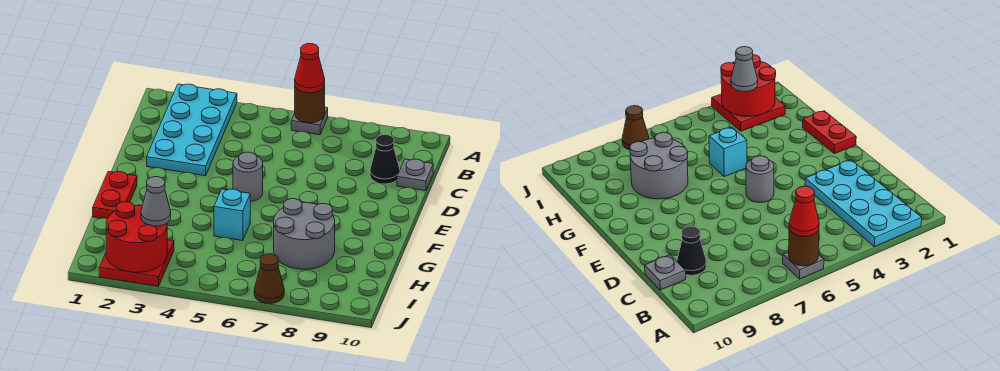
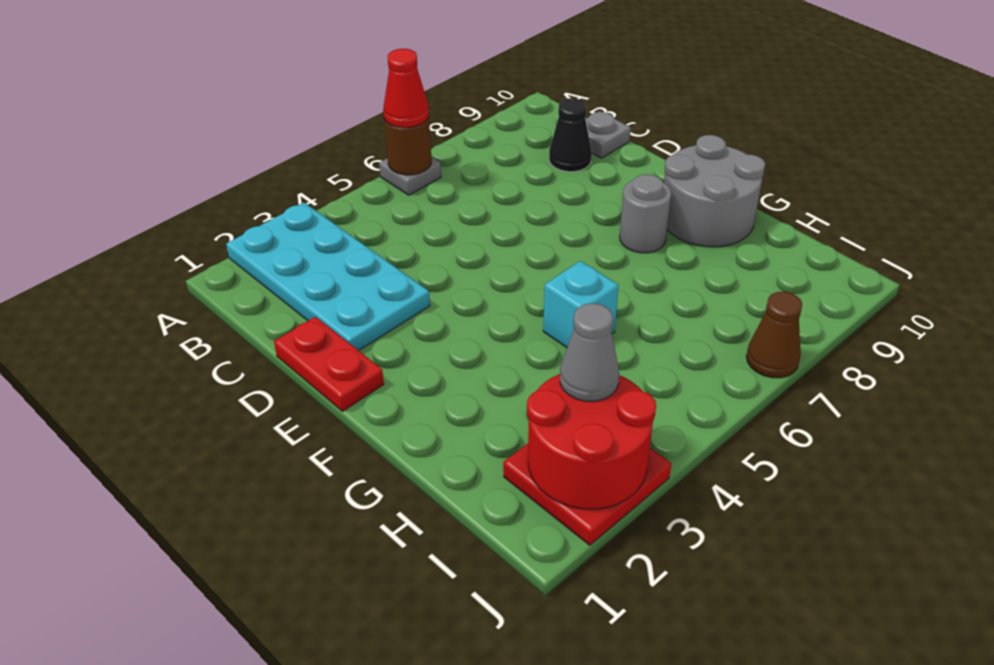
grey round brick E5 level 1 -> grey round brick F8 level 1
red plate F1:G1 level 1 -> red plate D1:E1 level 1
grey round brick G7:H8 level 1 -> grey round brick F9:G10 level 1

